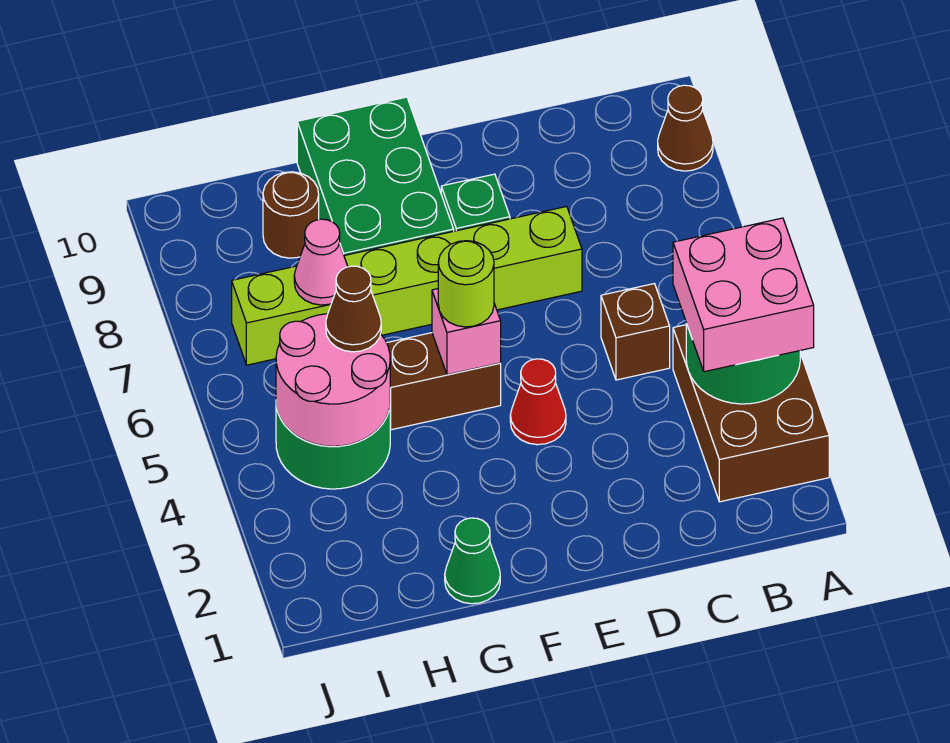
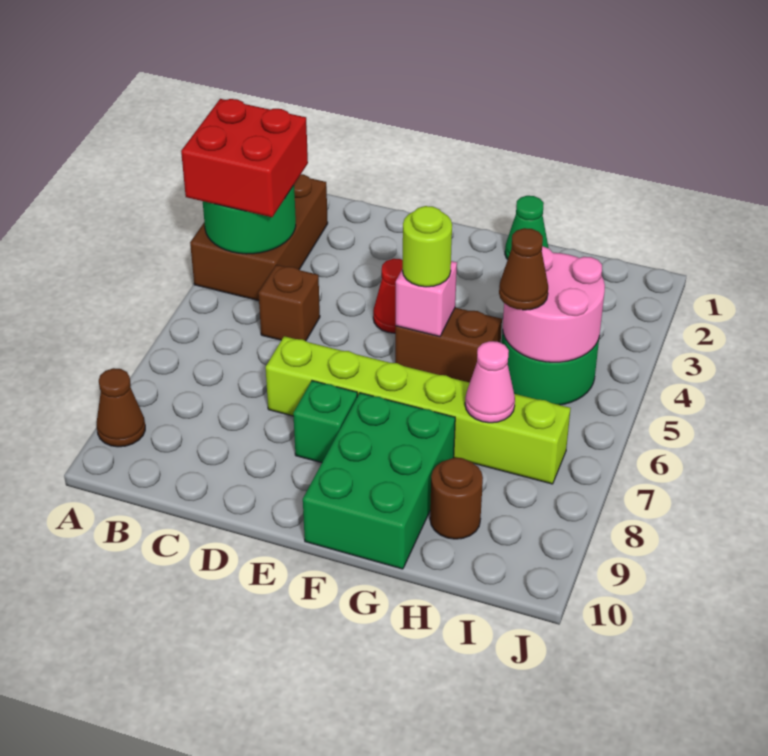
pink brick A3:B4 level 3 -> red brick A3:B4 level 3

